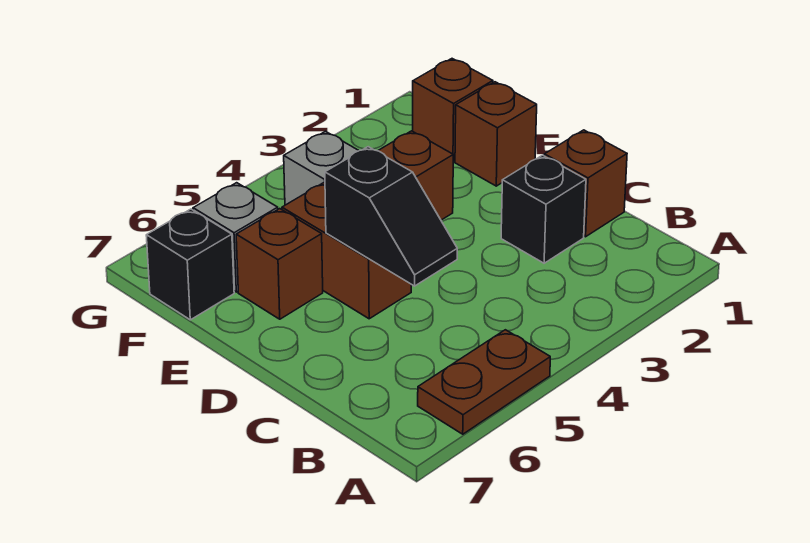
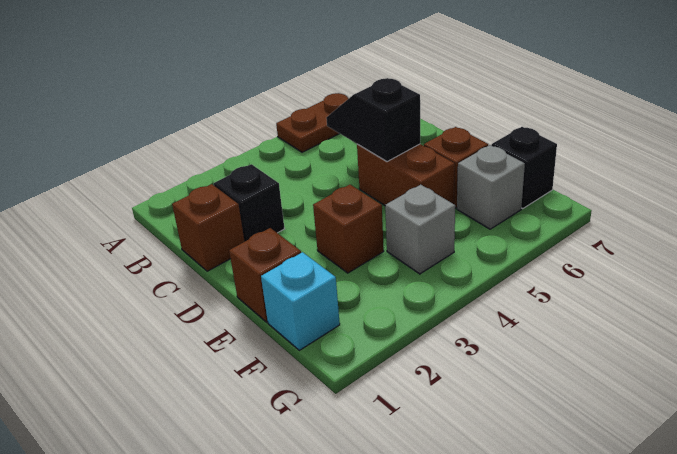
brown brick F1 level 1 -> cyan brick F1 level 1

